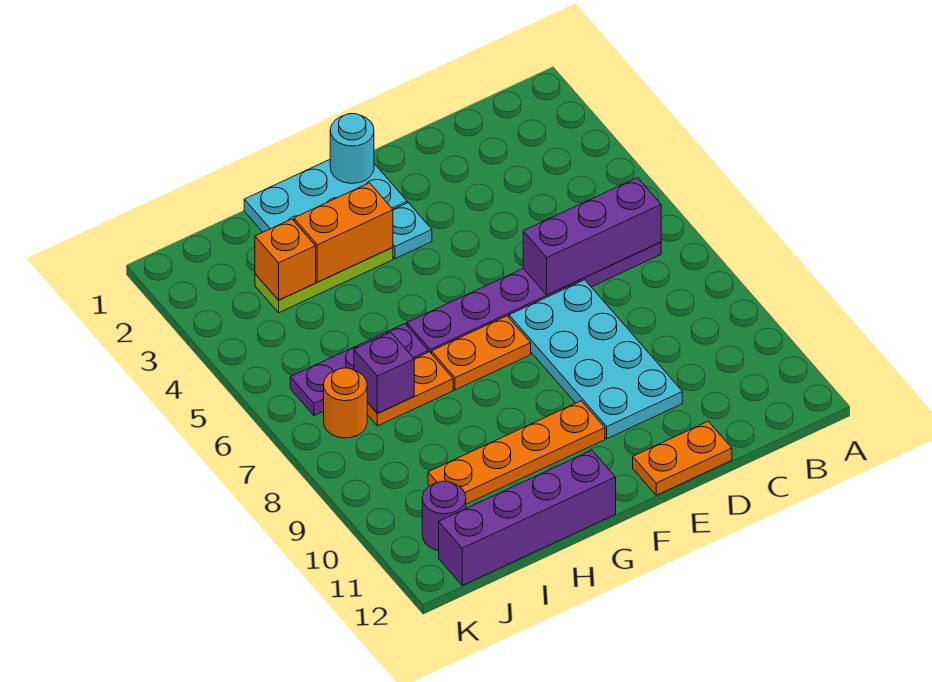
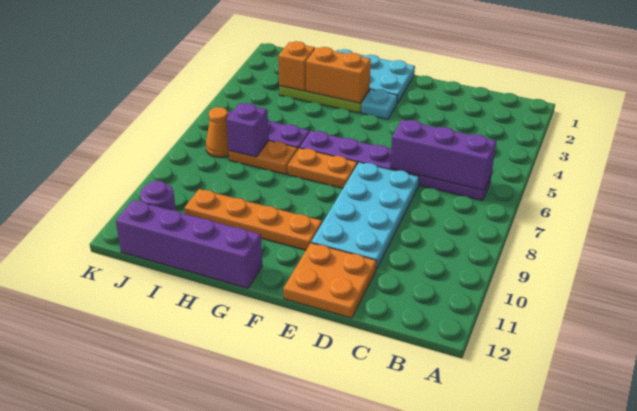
orange plate D12:E12 level 1 -> orange plate D11:E12 level 1
cyan round brick F1 level 2 -> none
orange round brick J7 level 1 -> orange cone J7 level 1

